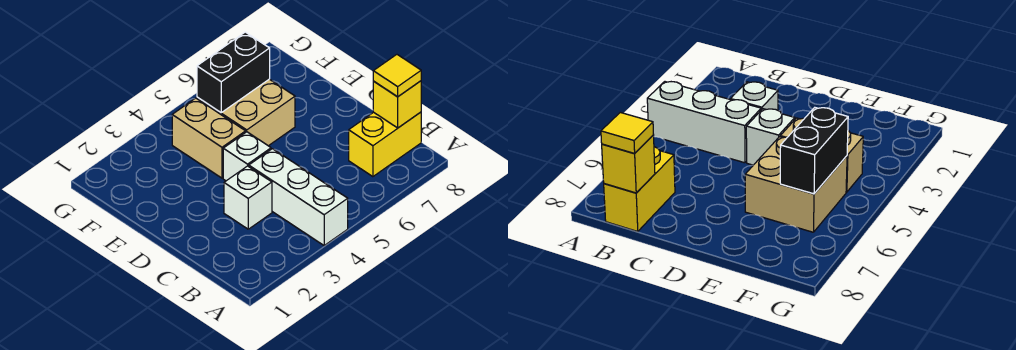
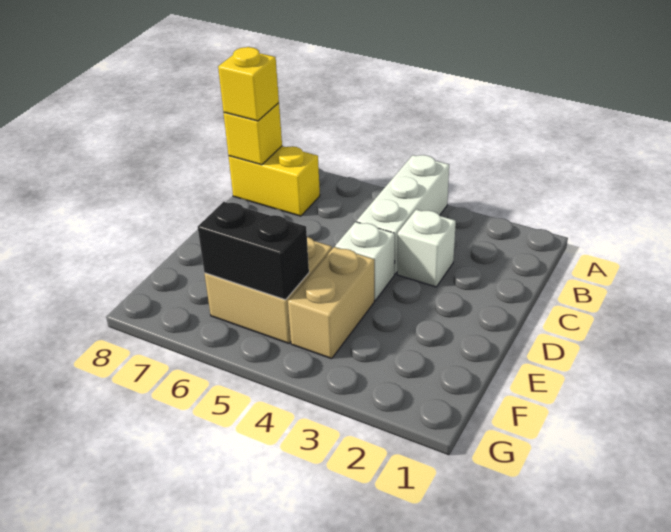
yellow tile B8 level 3 -> yellow brick B8 level 3

